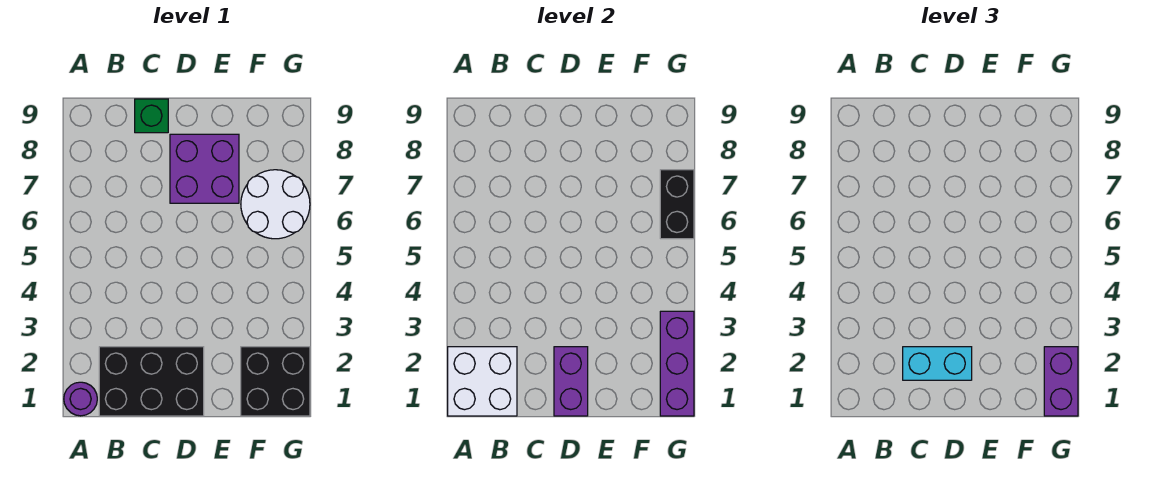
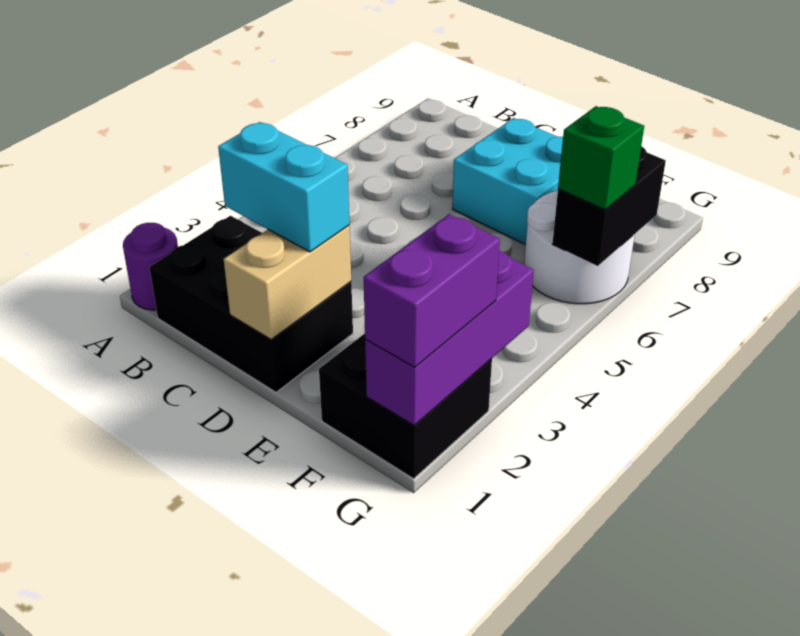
white brick A1:B2 level 2 -> none
green brick C9 level 1 -> green brick G6 level 3
purple brick D1:D2 level 2 -> tan brick D1:D2 level 2
purple brick D7:E8 level 1 -> cyan brick D7:E8 level 1

